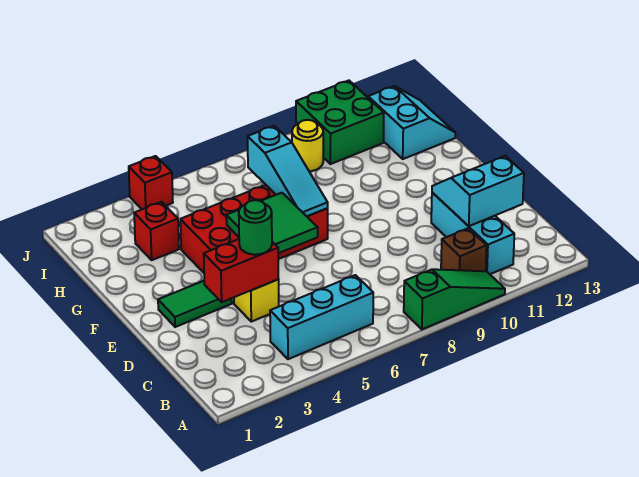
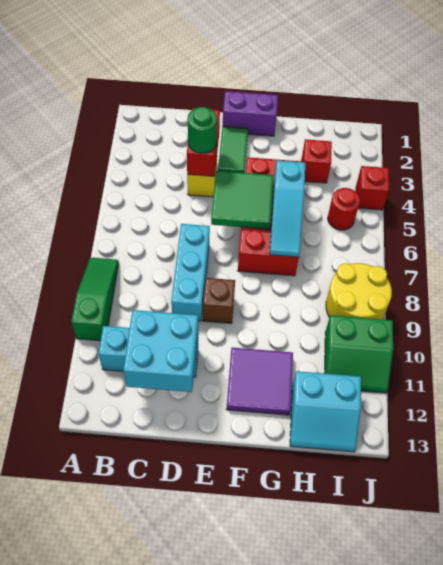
green slope A8:A10 level 1 top 8 -> green slope A8:A10 level 1 top 10
cyan brick B4:B6 level 1 -> cyan brick D7:D9 level 1
brown brick B10 level 1 -> brown brick E9 level 1
cyan slope C11:D12 level 2 top C -> cyan brick C11:D12 level 2
none -> purple brick E1:F1 level 1
cyan slope F7:H7 level 2 top H -> cyan slope G5:G7 level 2 top 5
none -> purple tile F11:G12 level 1
none -> red round brick I5 level 1
yellow round brick I9 level 1 -> yellow round brick I8:J9 level 1
green brick I10:J11 level 1 -> green slope I10:J11 level 1 top 10

